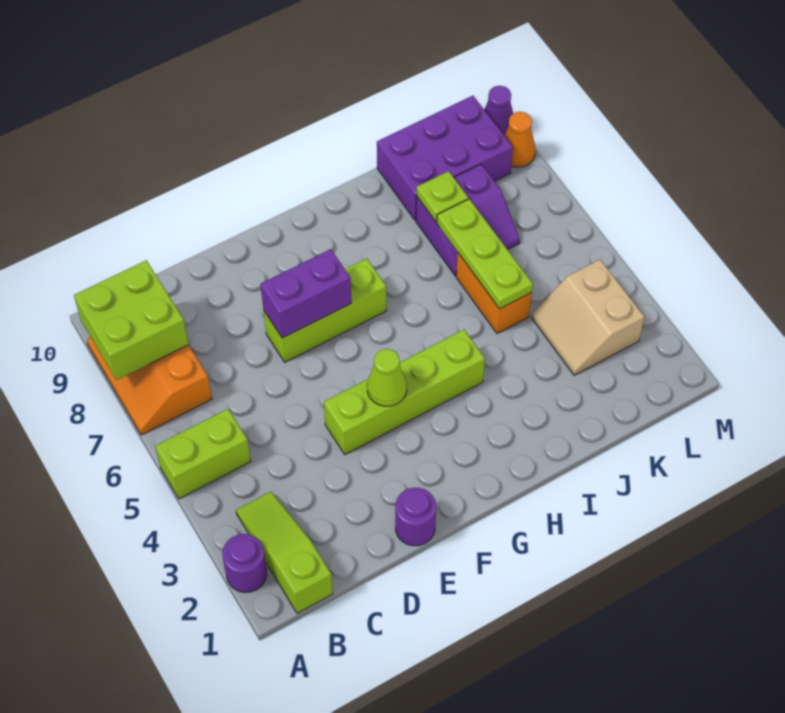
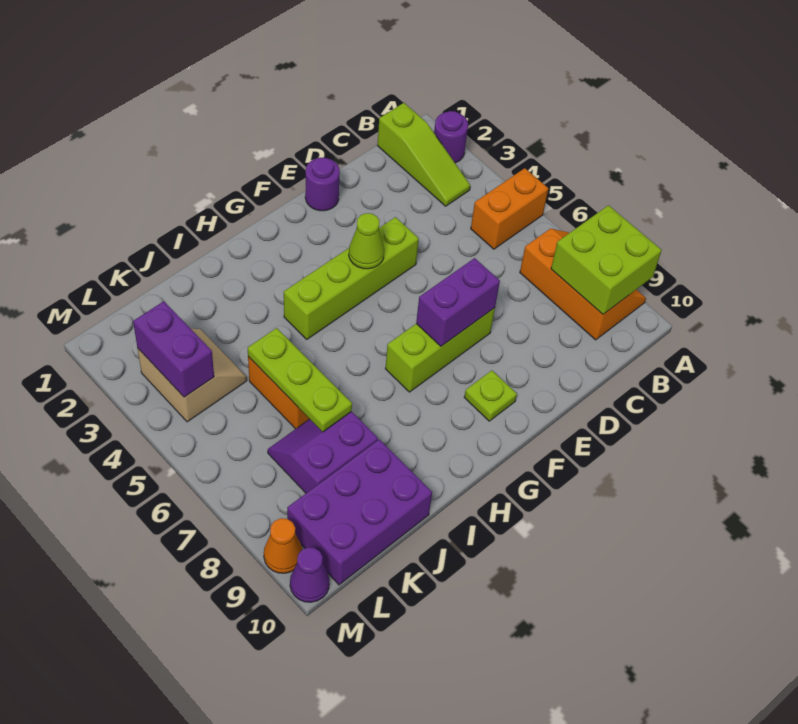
lime brick A5:B5 level 1 -> orange brick A5:B5 level 1
lime plate J8 level 2 -> lime plate F9 level 1
none -> purple brick L3:L4 level 2

